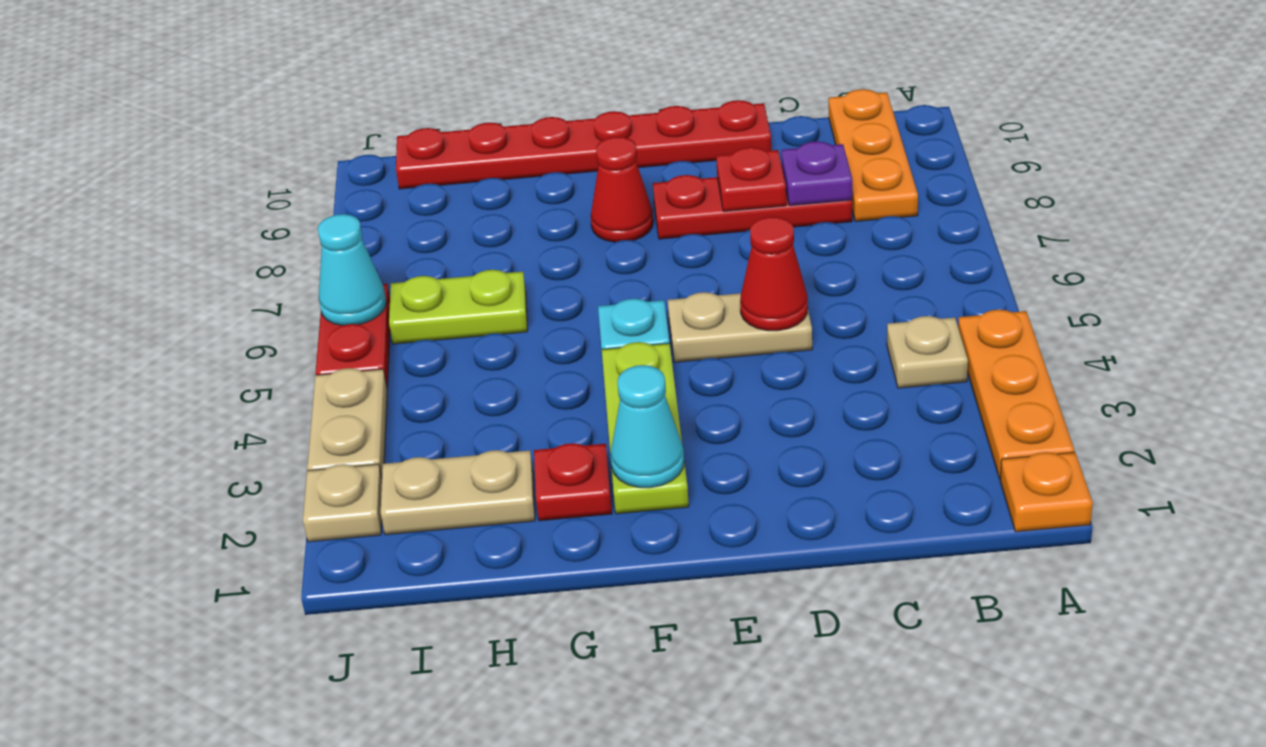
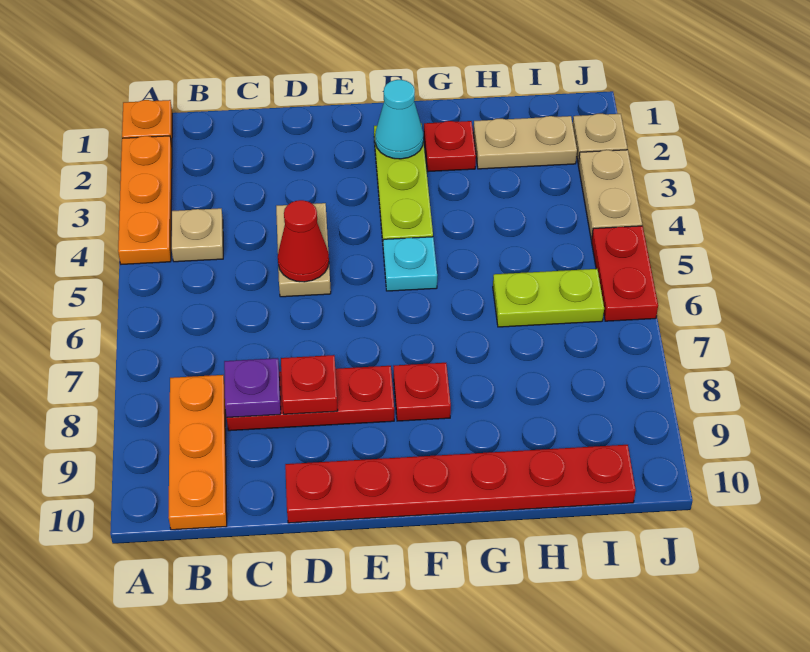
tan plate D5:E5 level 1 -> tan plate D4:D5 level 1
red cone F8 level 1 -> red plate F8 level 1
cyan cone J6 level 2 -> none

